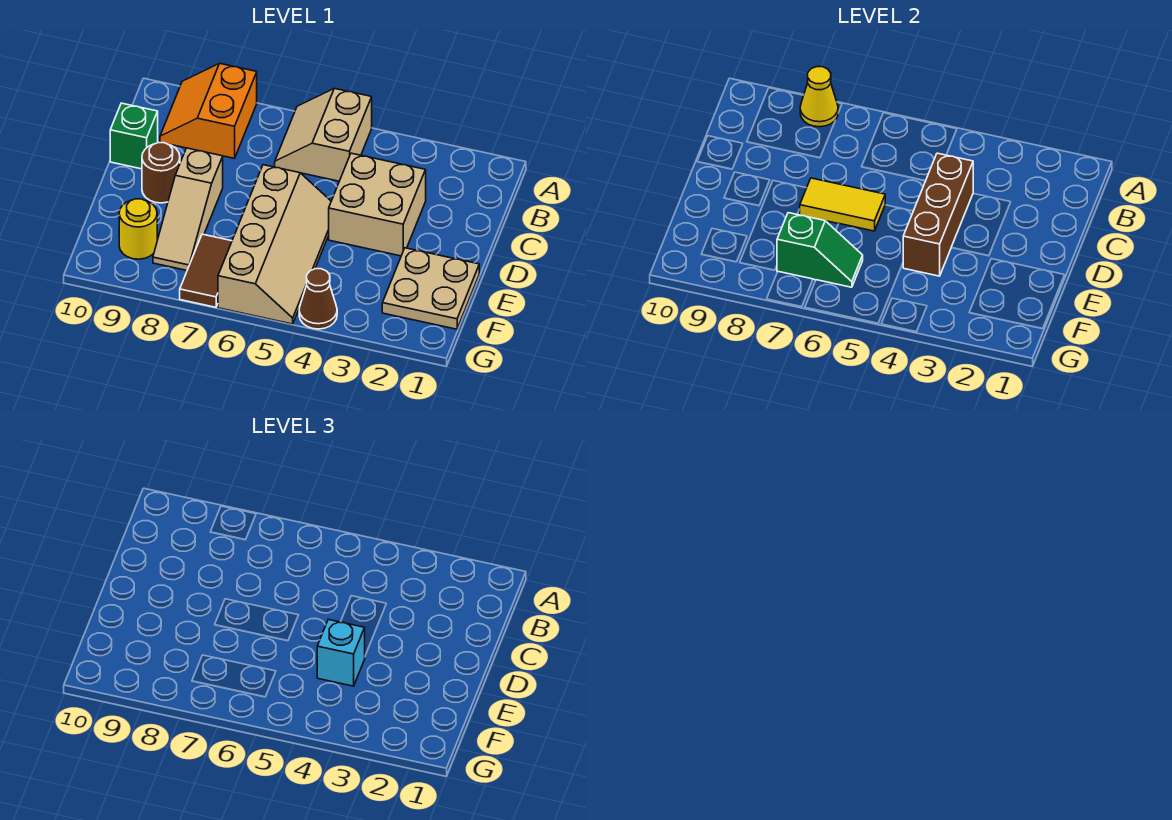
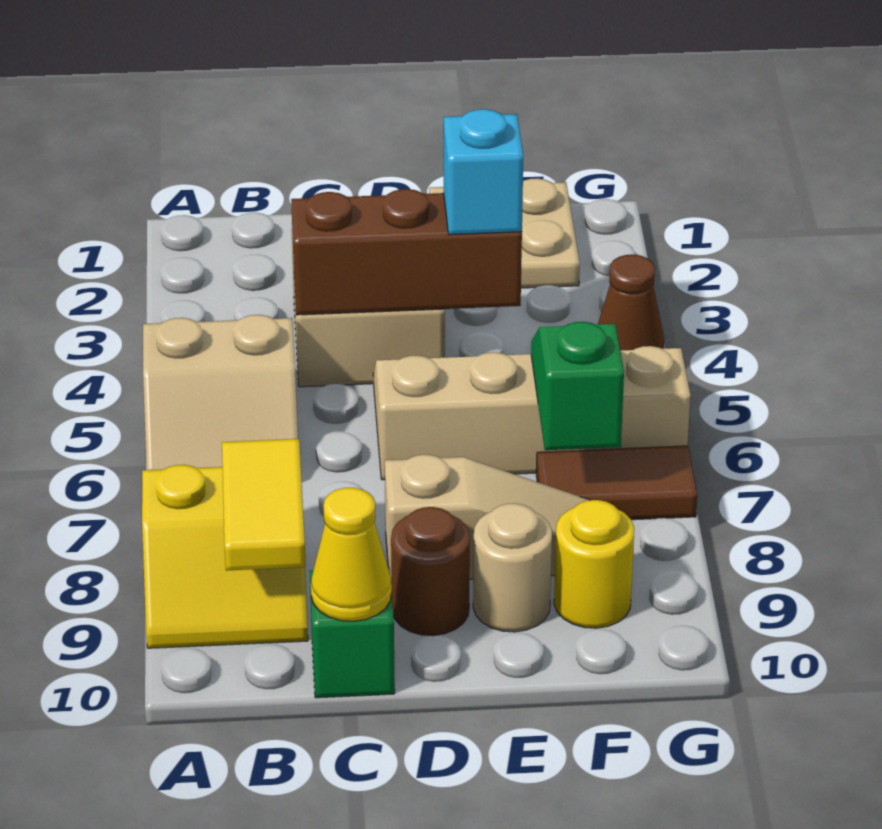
orange slope A8:B9 level 1 top 8 -> yellow slope A8:B9 level 1 top 8
yellow cone A8 level 2 -> yellow cone C10 level 2
yellow tile D6:D7 level 2 -> yellow tile B8:B9 level 2
none -> tan round brick E9 level 1

